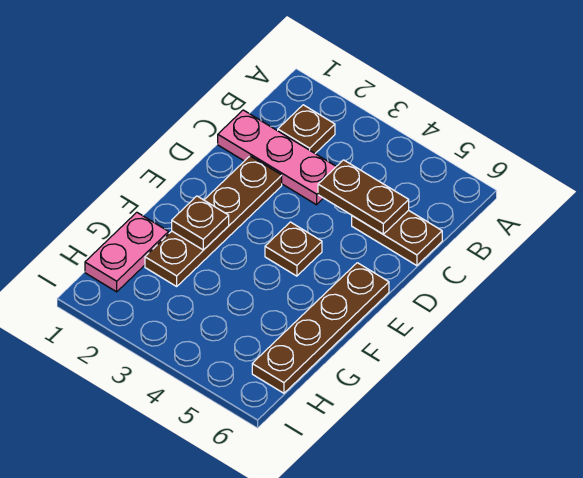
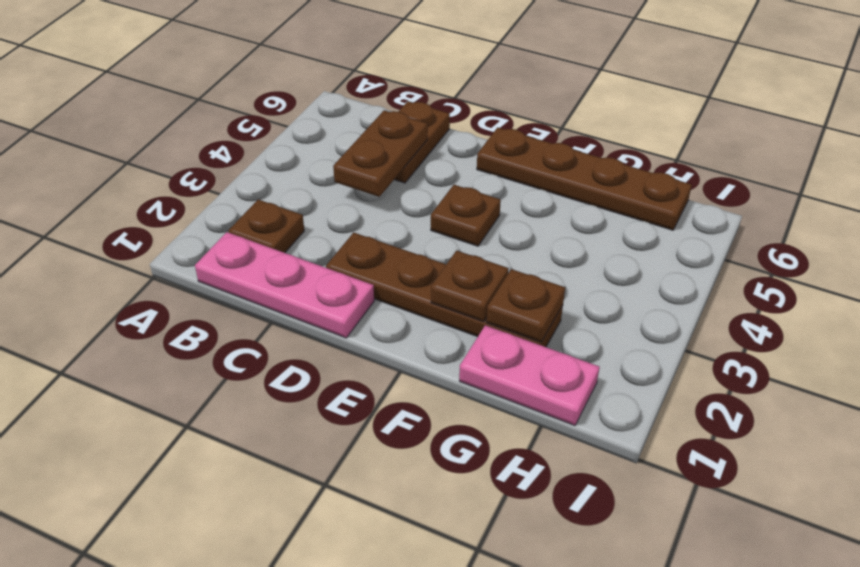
pink plate C1:C3 level 1 -> pink plate B1:D1 level 1
none -> brown plate G2 level 2

